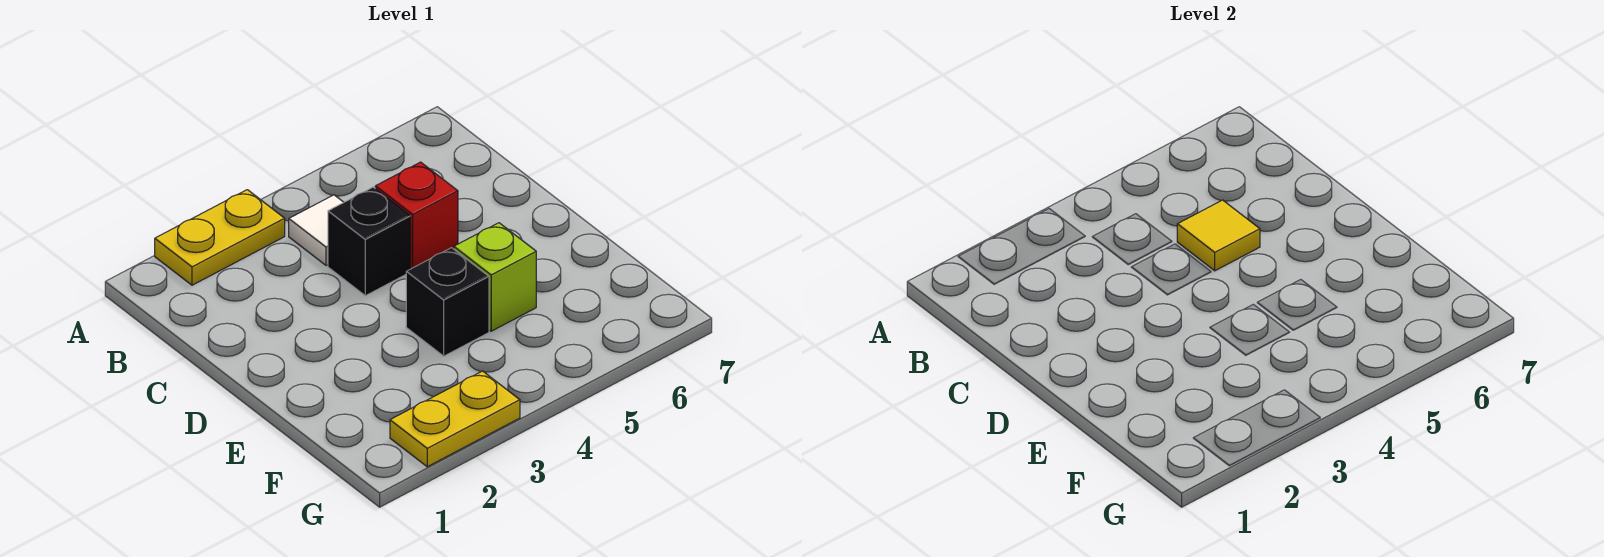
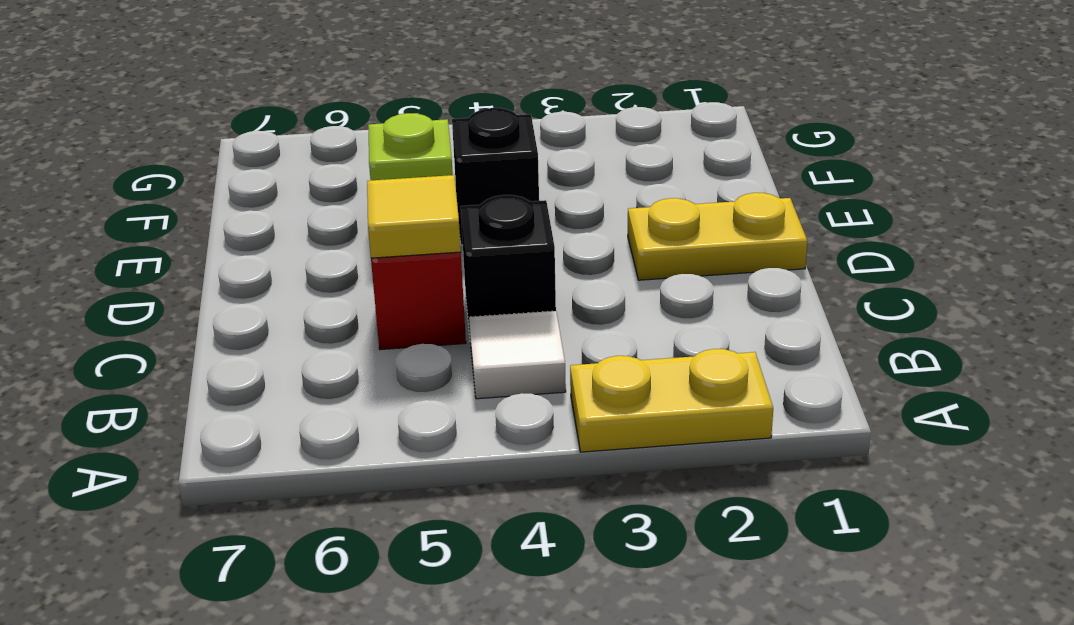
yellow plate G2:G3 level 1 -> yellow plate D1:D2 level 1

